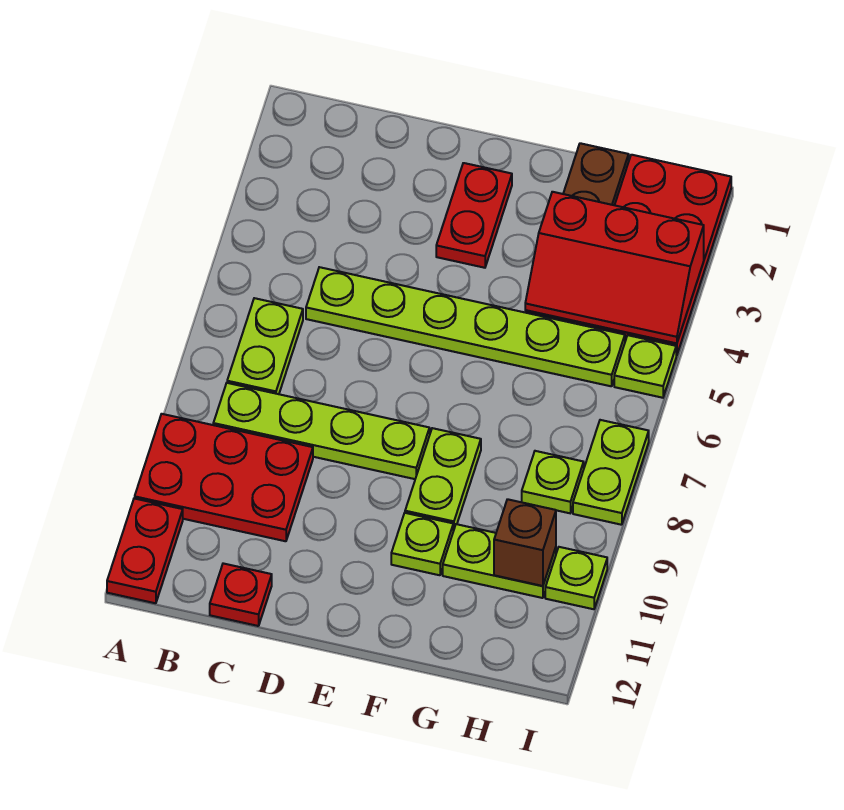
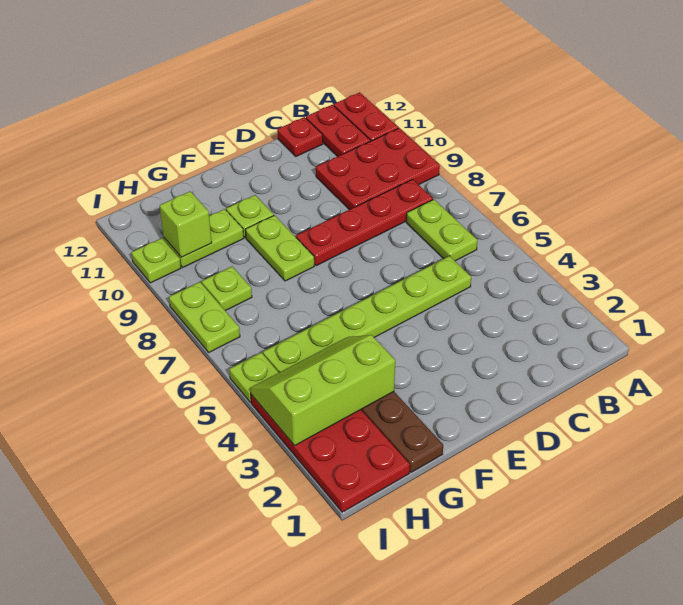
lime plate B8:E8 level 1 -> red plate B8:E8 level 1
red plate E2:E3 level 1 -> red plate B11:B12 level 1
red slope G3:I4 level 2 top 3 -> lime slope G3:I4 level 2 top 3
brown brick H10 level 2 -> lime brick H10 level 2

